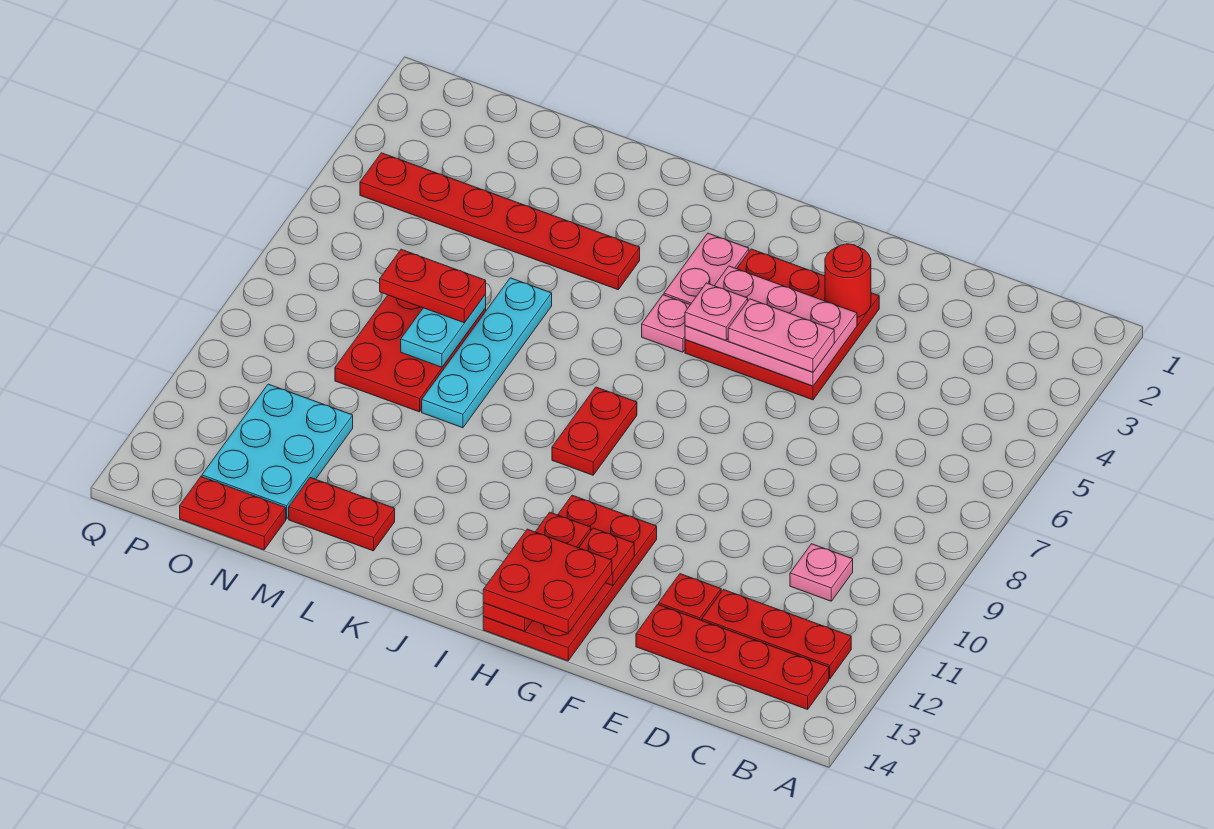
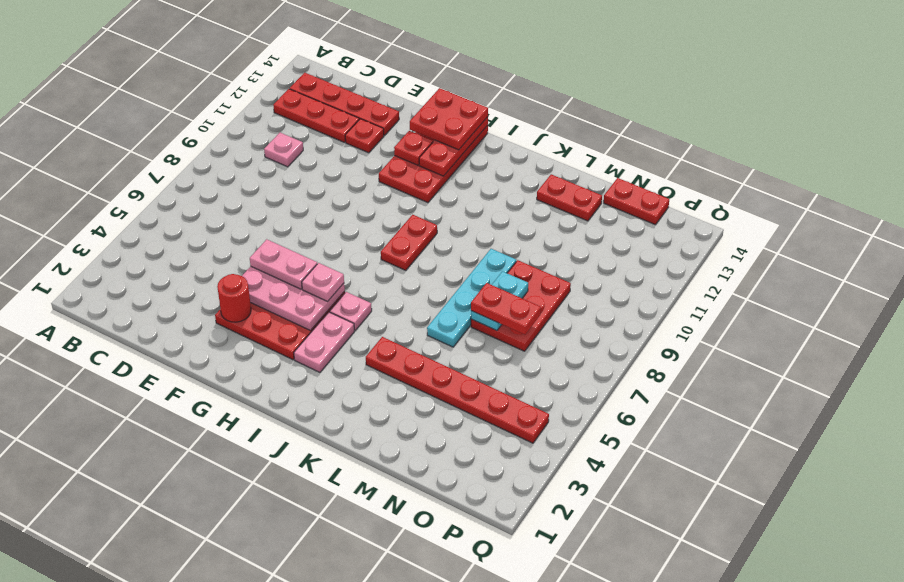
cyan plate N11:O13 level 1 -> none

